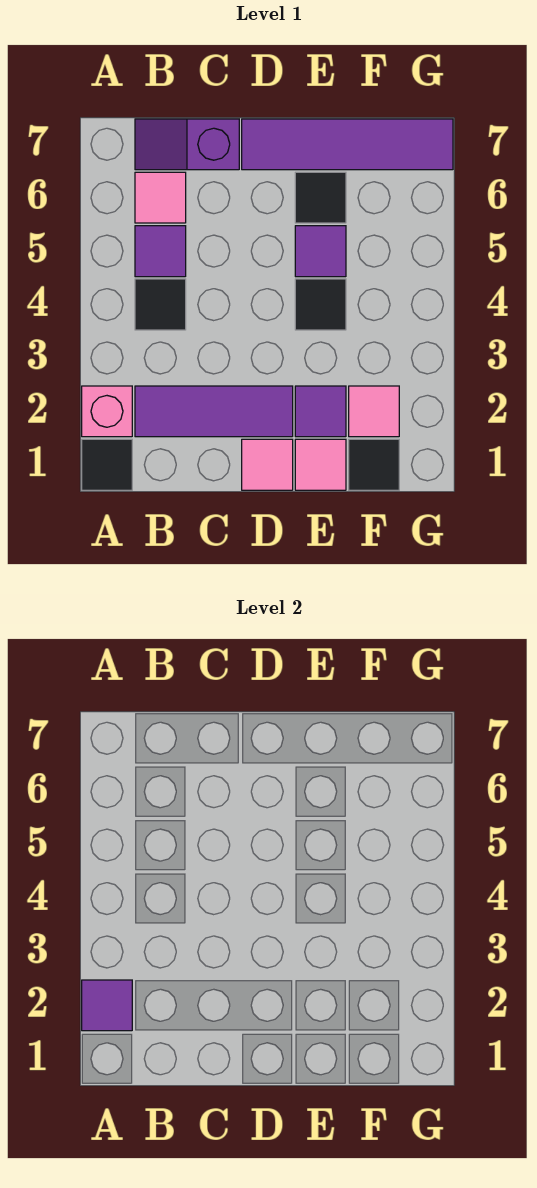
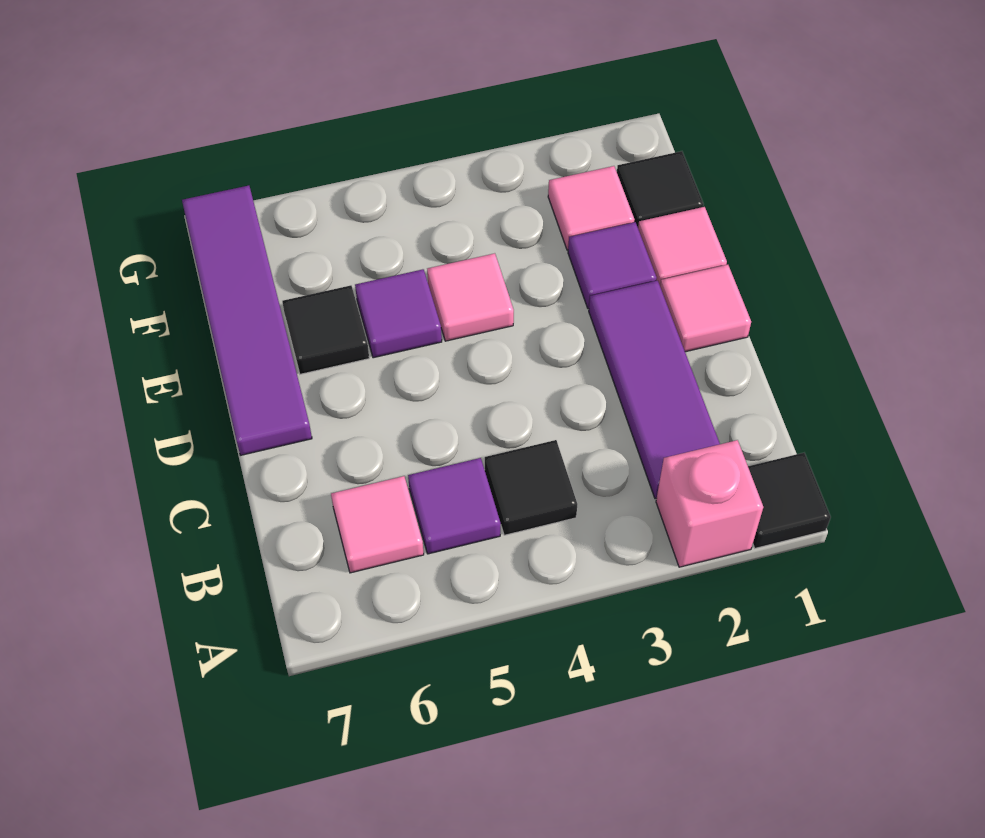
purple tile A2 level 2 -> none
purple slope B7:C7 level 1 top C -> none
black tile E4 level 1 -> pink tile E4 level 1

